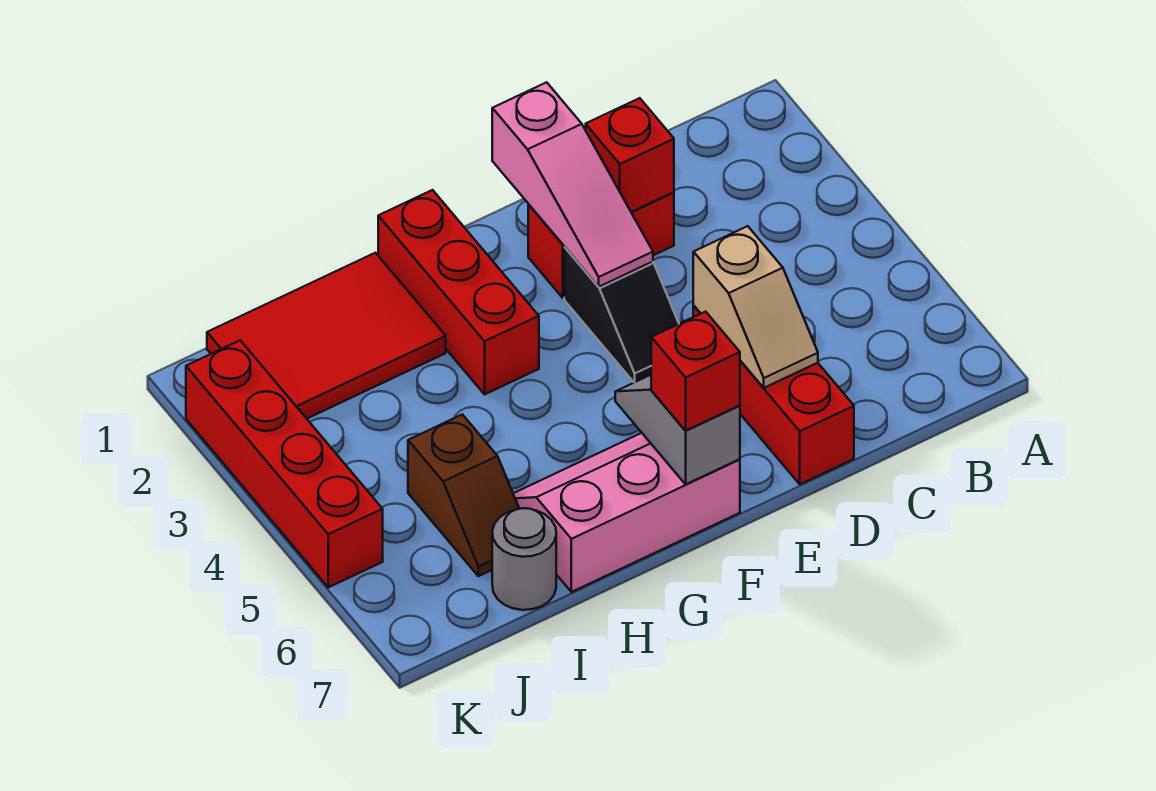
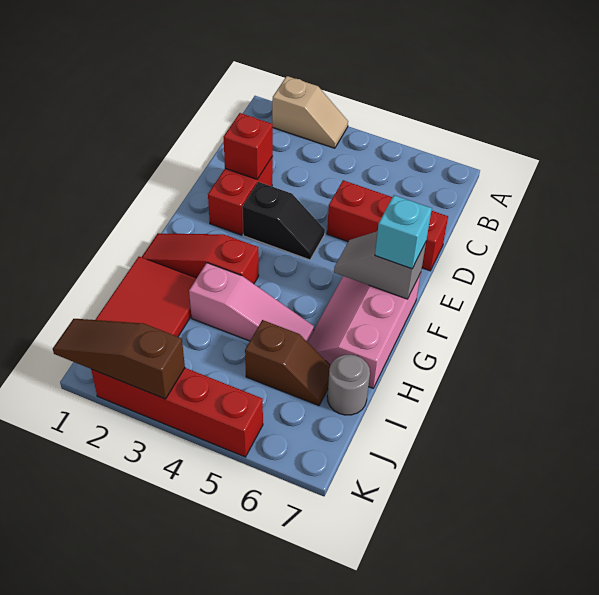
tan slope D5:D6 level 2 top 5 -> tan slope A2:A3 level 1 top 2
pink slope E1:E3 level 2 top 1 -> pink slope H3:H5 level 1 top 3
red brick F7 level 3 -> cyan brick F7 level 3
red brick G1:G3 level 1 -> red slope G1:G3 level 1 top 3
none -> brown slope K1:K3 level 2 top 3

